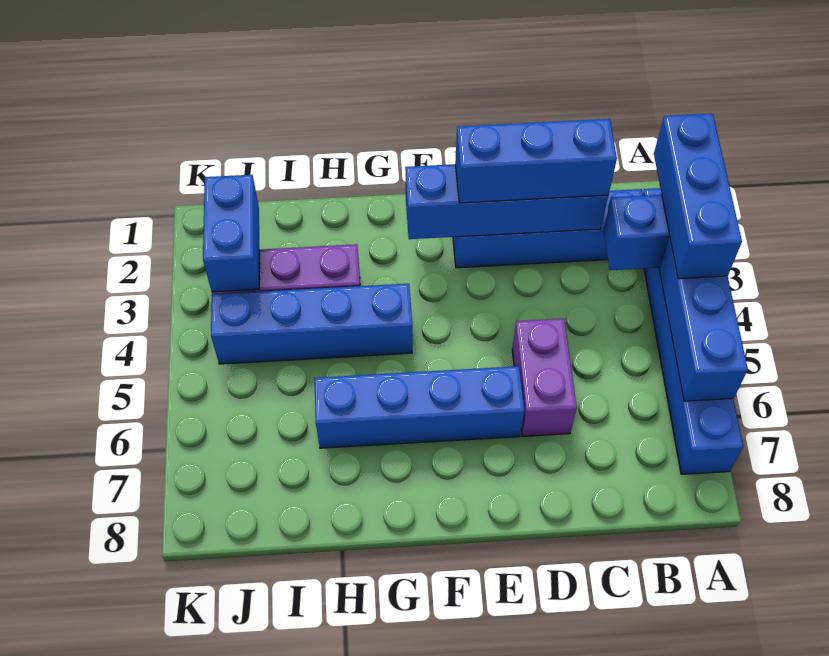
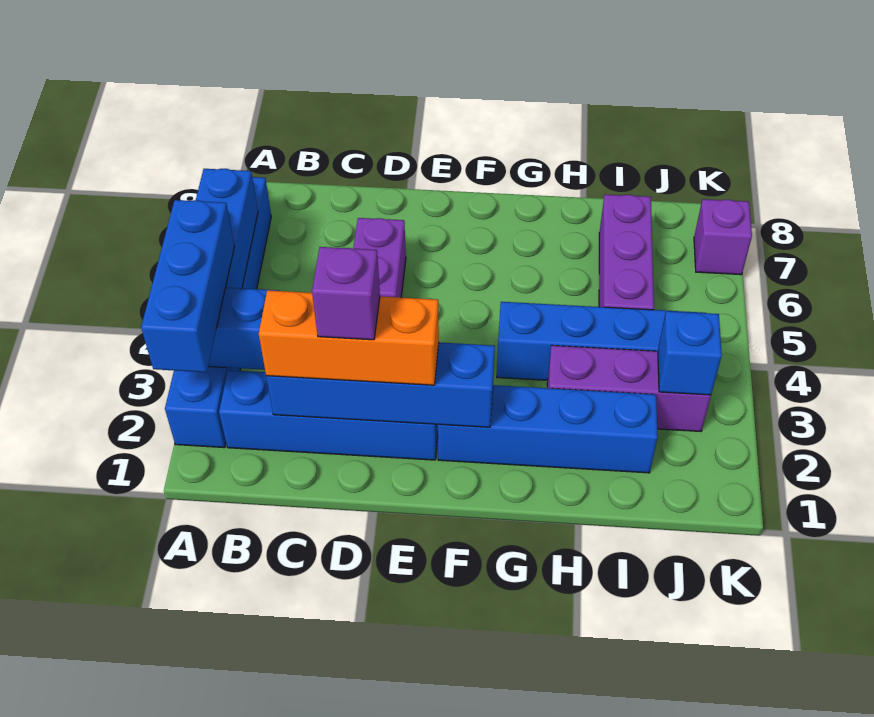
blue brick C2:E2 level 3 -> orange brick C2:E2 level 3
none -> purple brick D2 level 4
blue brick E6:H6 level 1 -> blue brick F2:I2 level 1
none -> purple brick I5:I7 level 1
blue brick J2:J3 level 2 -> blue brick J3 level 2
none -> purple brick K7 level 1

